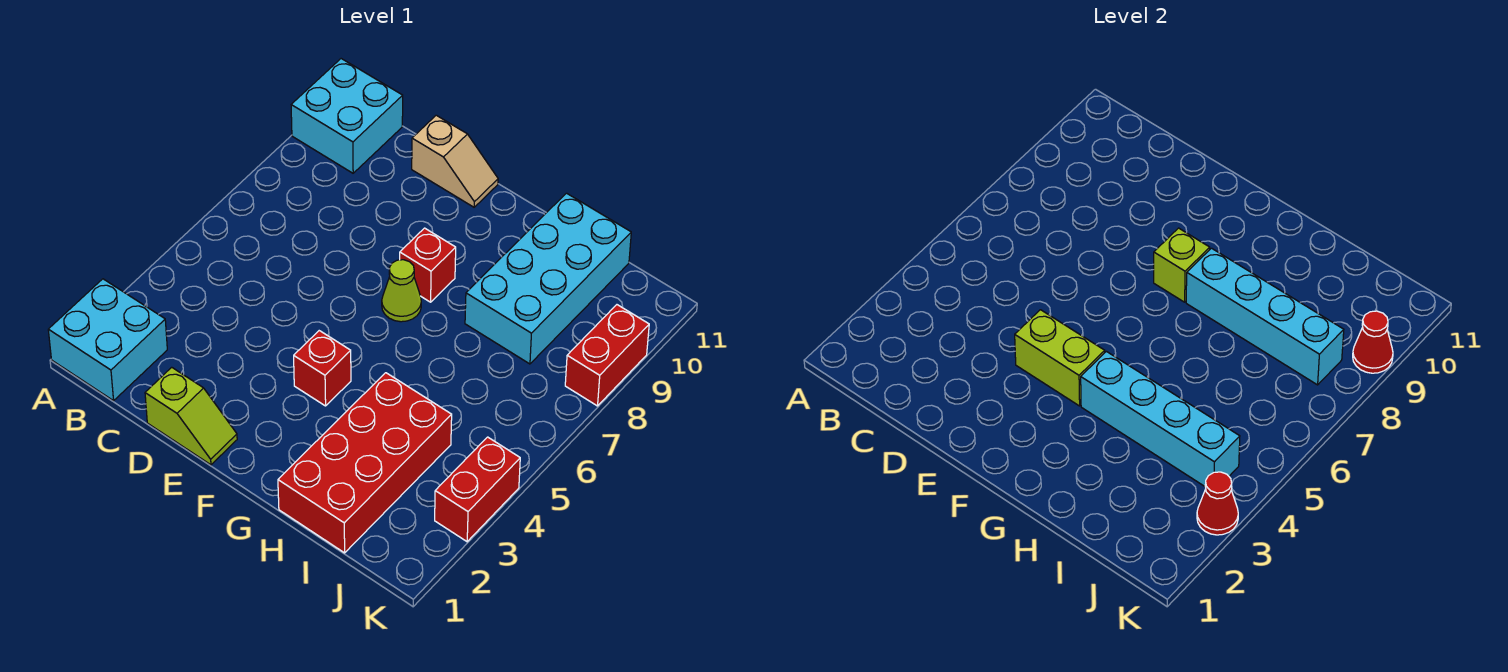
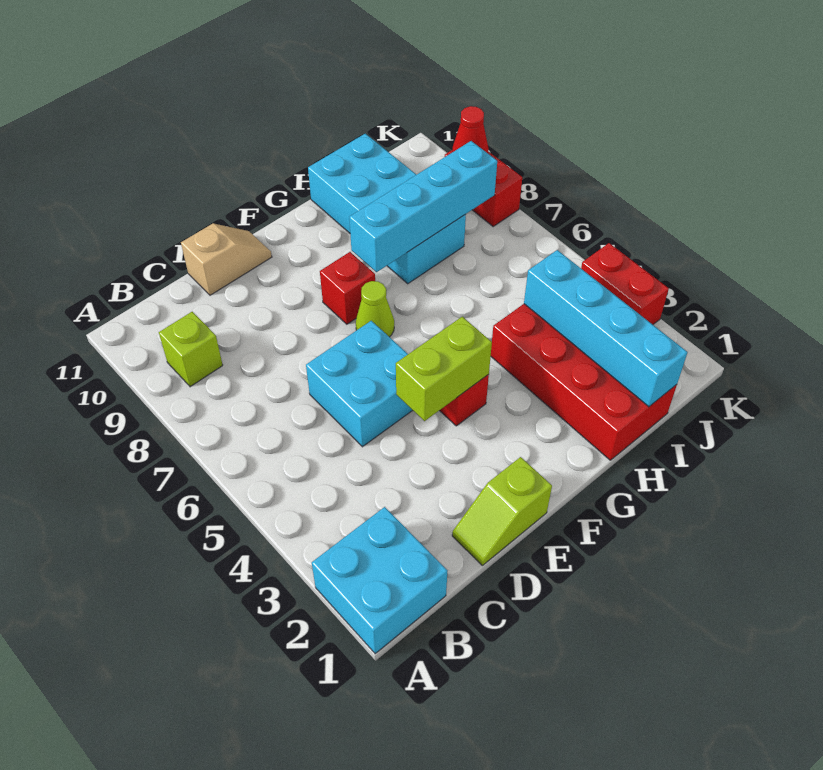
cyan brick A10:B11 level 1 -> cyan brick D5:E6 level 1
lime slope D1:E1 level 1 top D -> lime slope D1:E1 level 1 top E
lime brick F8 level 2 -> lime brick B9 level 1
cyan brick G4:J4 level 2 -> cyan brick I1:I4 level 2
red cone K3 level 2 -> none

